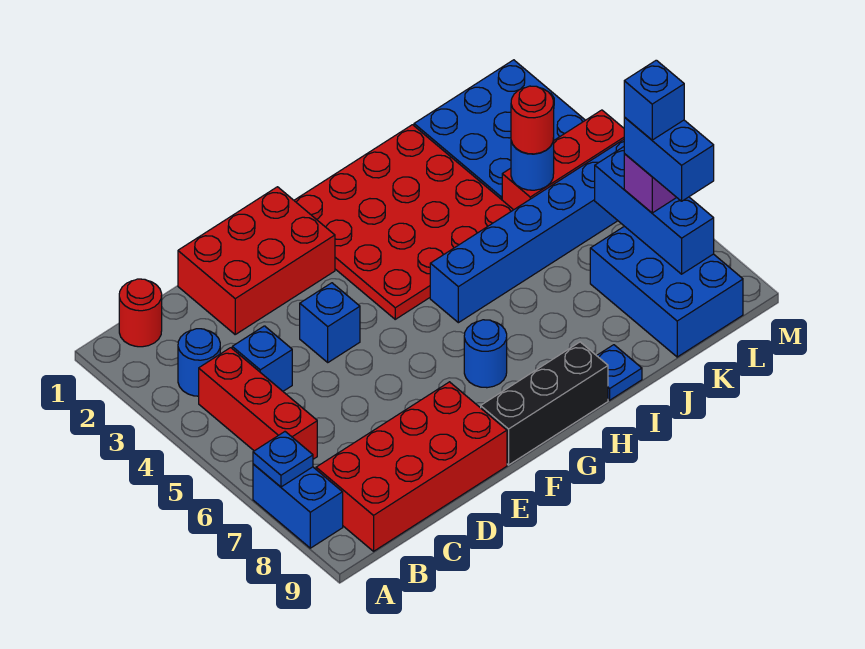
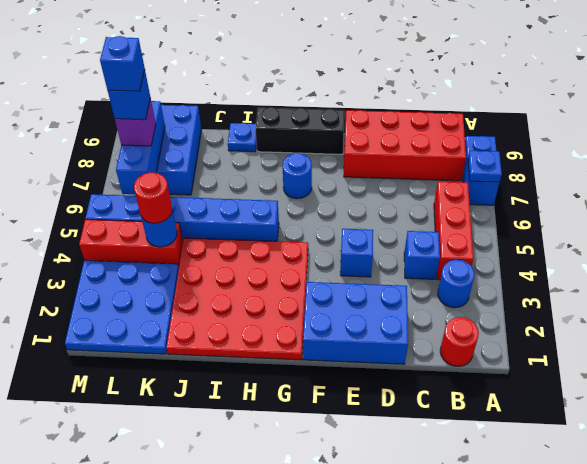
red brick D1:F2 level 1 -> blue brick D1:F2 level 1
blue brick L7:L8 level 4 -> blue brick L7 level 4

